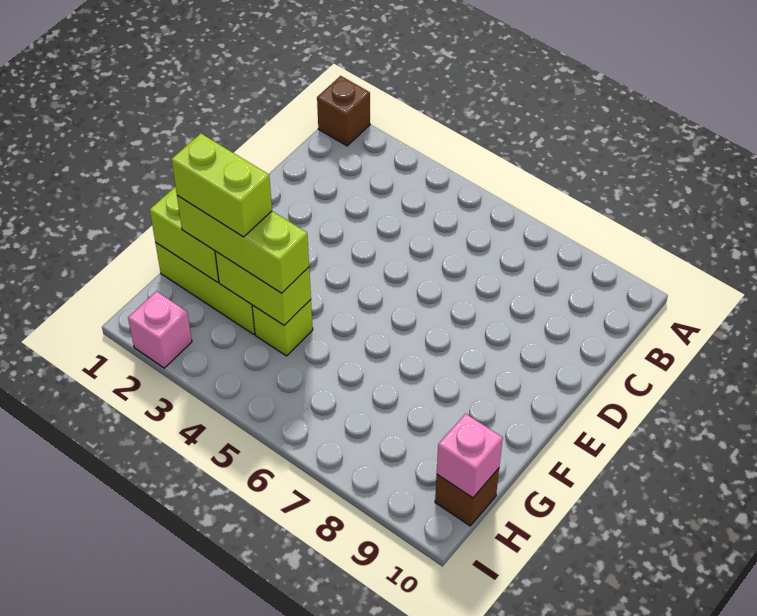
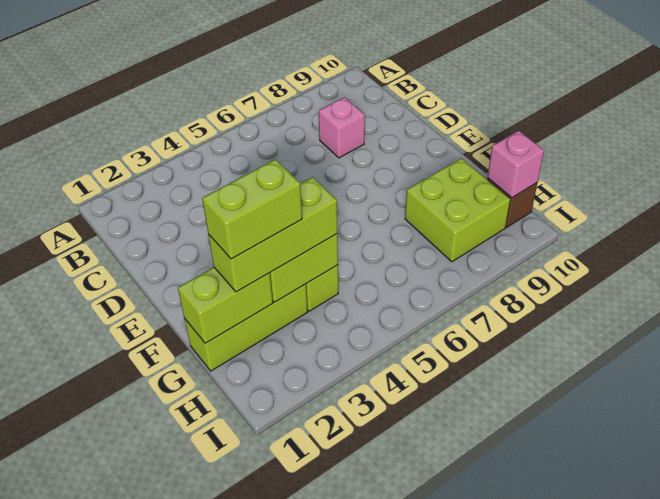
brown brick A1 level 1 -> none
none -> lime brick G8:H9 level 1
pink brick I2 level 1 -> pink brick C8 level 1

